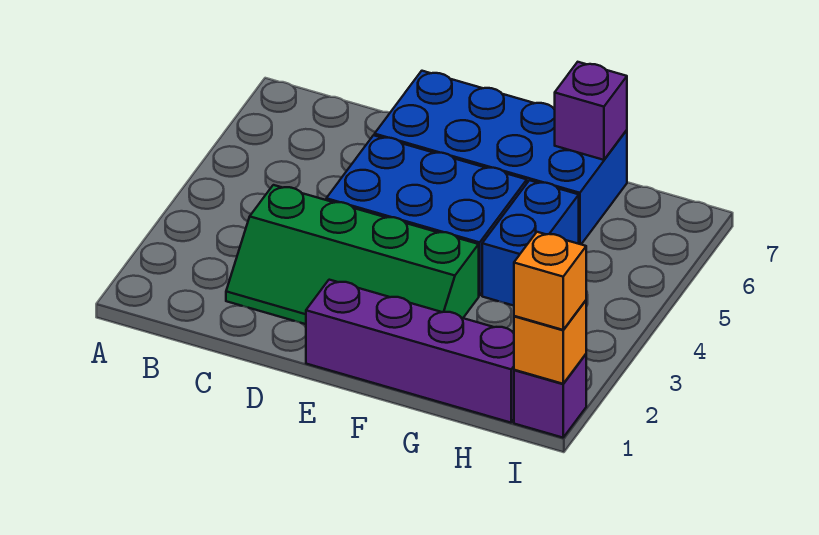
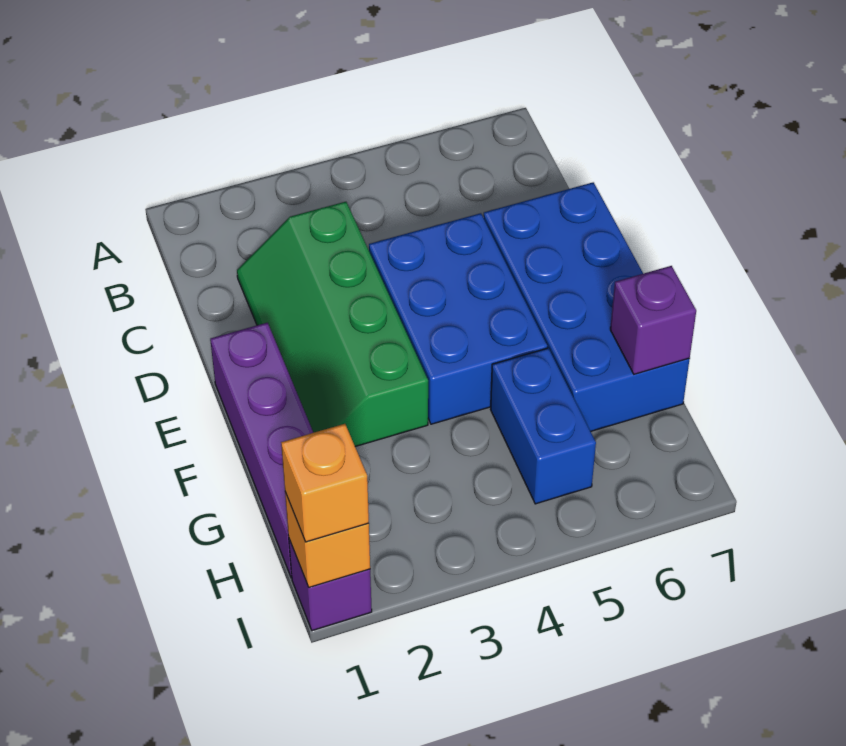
blue brick G4:G5 level 1 -> blue brick G5:H5 level 1

